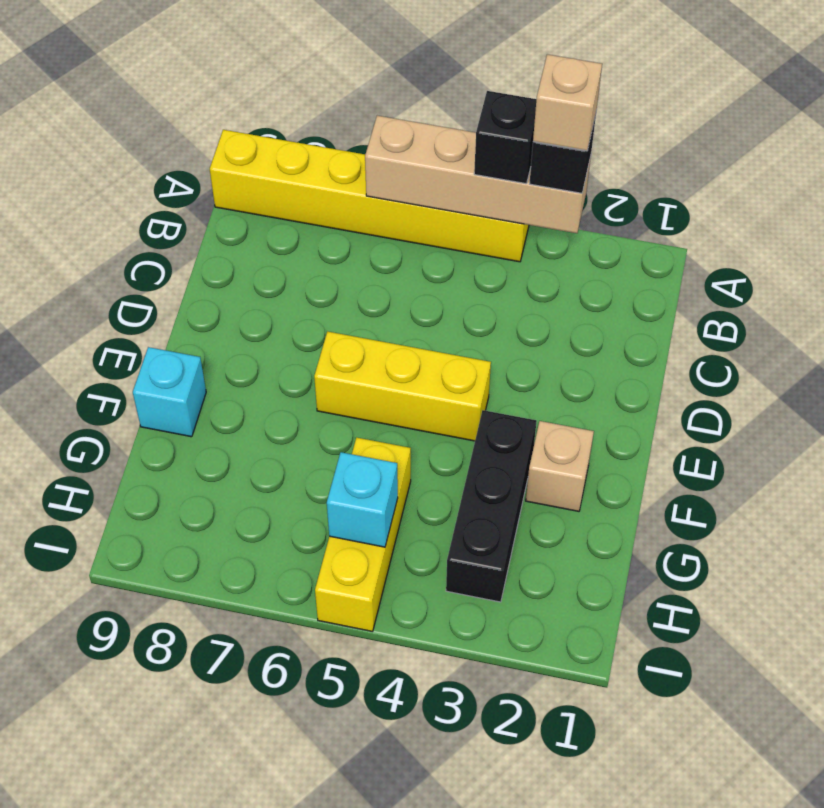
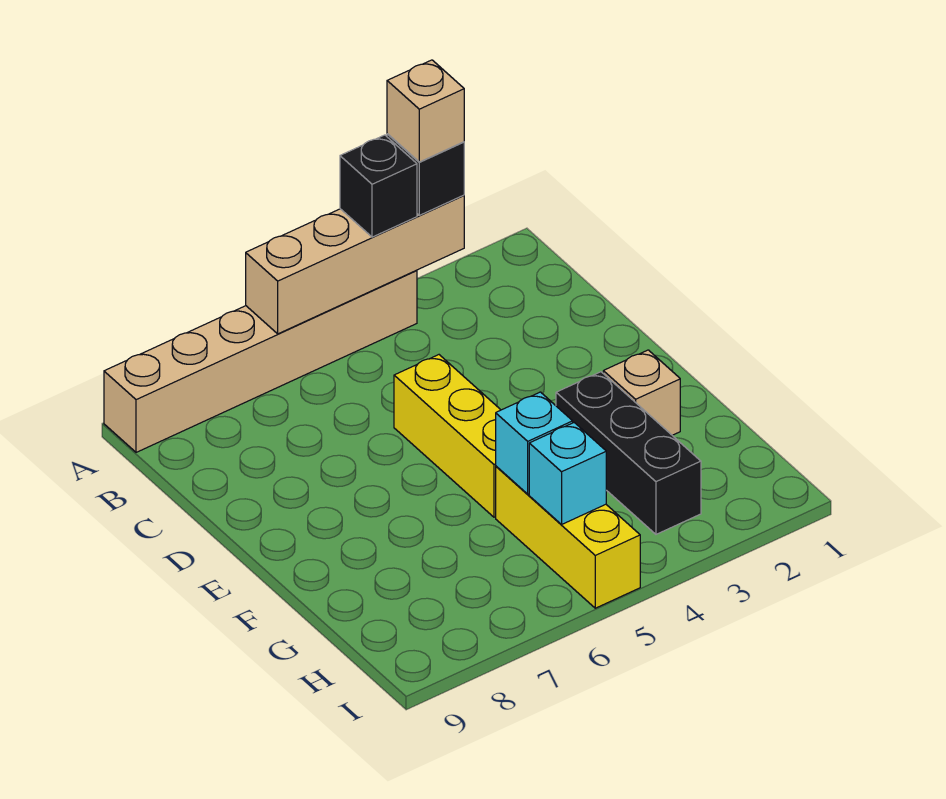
yellow brick A4:A9 level 1 -> tan brick A4:A9 level 1
yellow brick E4:E6 level 1 -> yellow brick D5:F5 level 1
cyan brick F9 level 1 -> cyan brick G5 level 2

